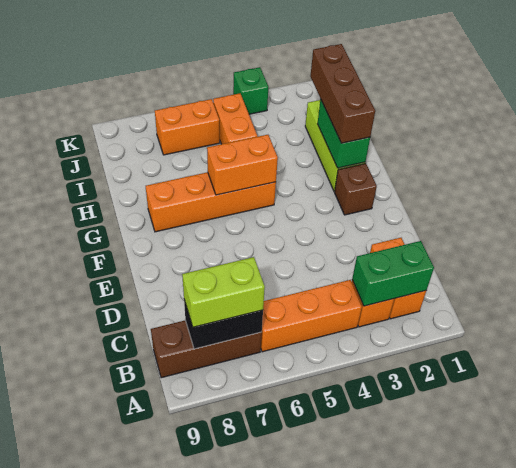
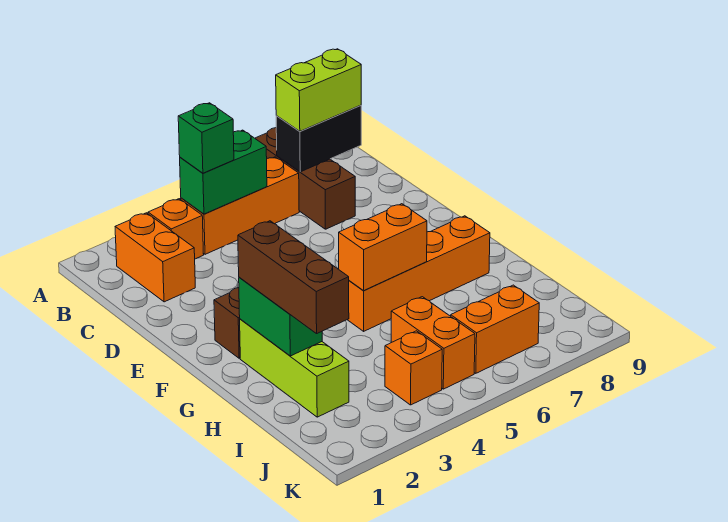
green brick B2:B3 level 2 -> green brick B4:B5 level 2
brown brick B7:B9 level 1 -> brown brick A7:C7 level 1
none -> orange brick J4 level 1
green brick K4 level 1 -> green brick B4 level 3

